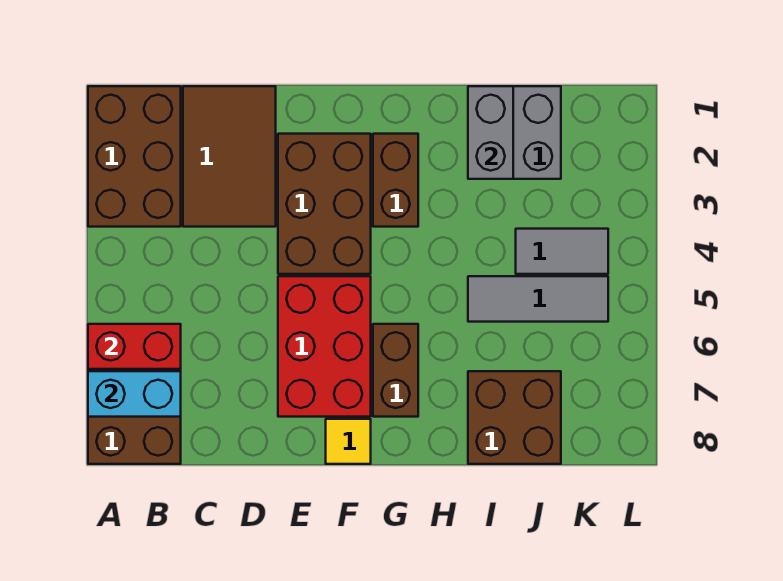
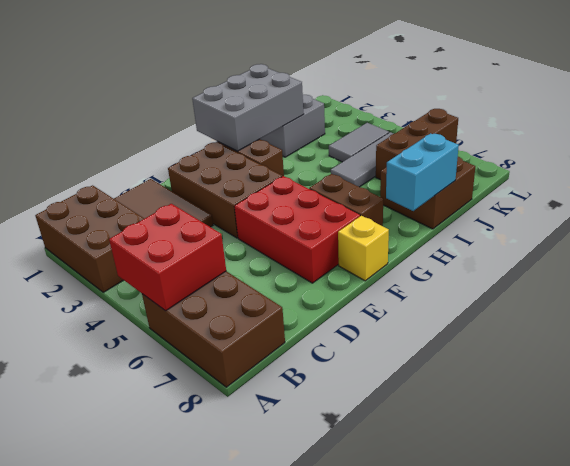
red brick A6:B6 level 2 -> red brick A5:B6 level 2
cyan brick A7:B7 level 2 -> cyan brick H8:I8 level 2
yellow tile F8 level 1 -> yellow brick F8 level 1
grey brick I1:I2 level 2 -> grey brick G1:I2 level 2
none -> brown brick J6:L6 level 1

